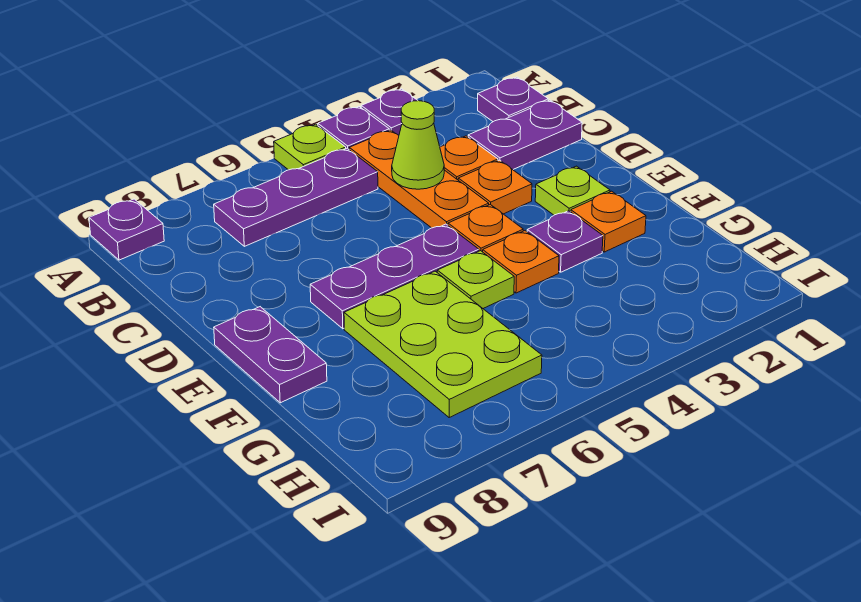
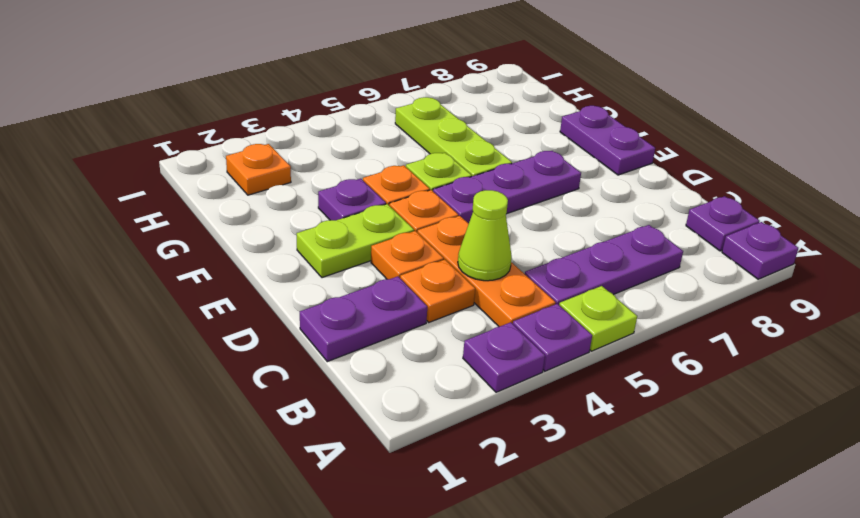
purple plate B1 level 1 -> purple plate B9 level 1
lime plate E2 level 1 -> lime plate E2:E3 level 1
orange plate F2 level 1 -> orange plate H2 level 1
lime plate F6:H7 level 1 -> lime plate F6:H6 level 1

